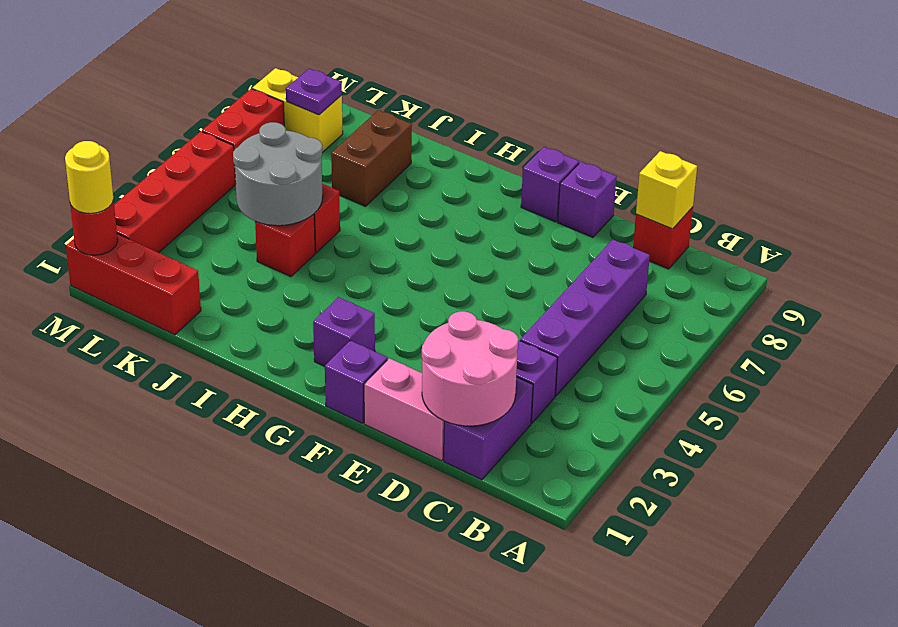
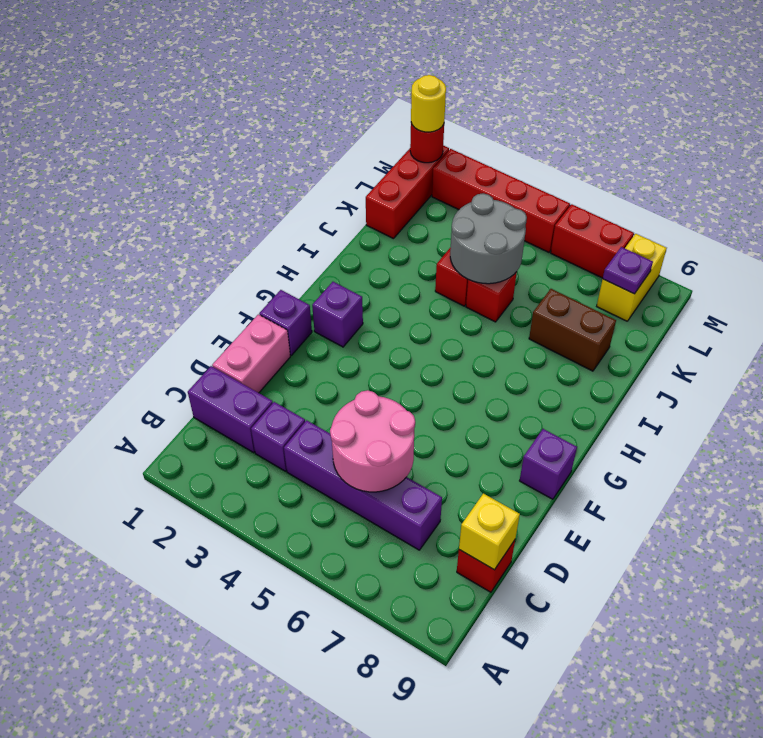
pink round brick C1:D2 level 2 -> pink round brick C5:D6 level 2
purple brick E9 level 1 -> none

